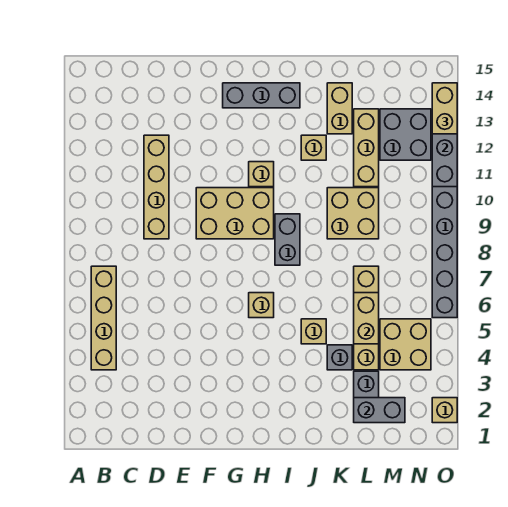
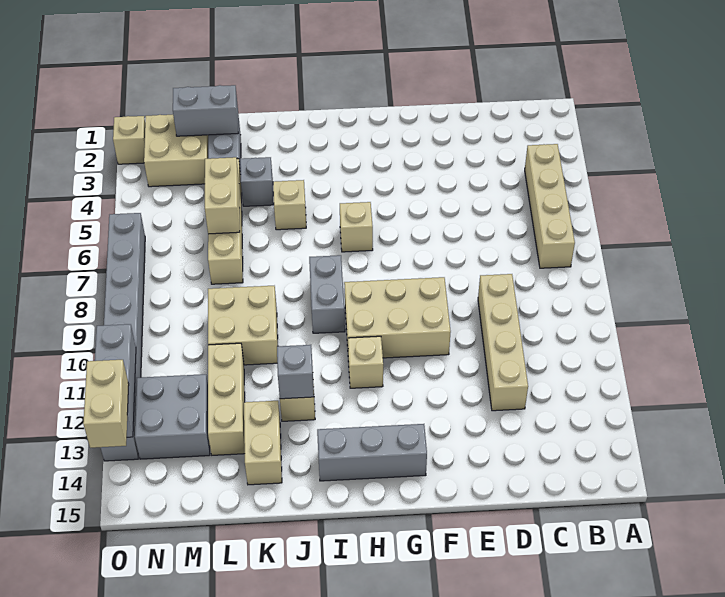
none -> grey brick J12 level 2
tan brick M4:N5 level 1 -> tan brick M2:N3 level 1

